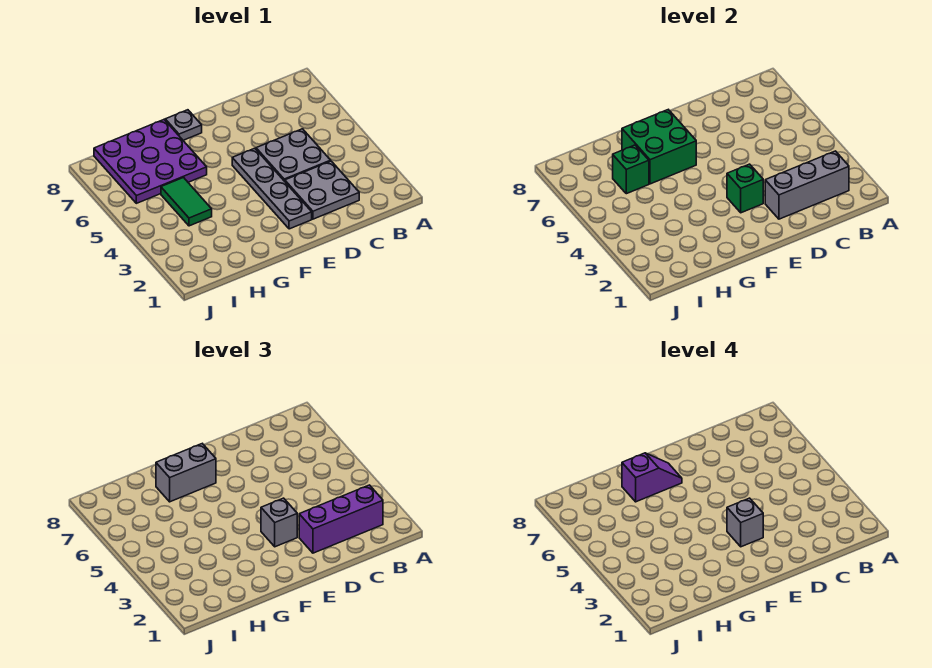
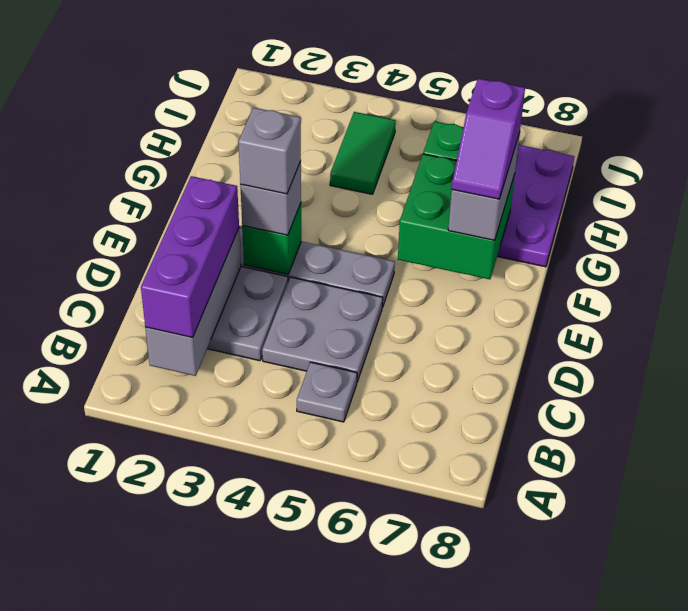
grey plate F8 level 1 -> grey plate B5 level 1
green tile H4:H5 level 1 -> green tile H4:I4 level 1

